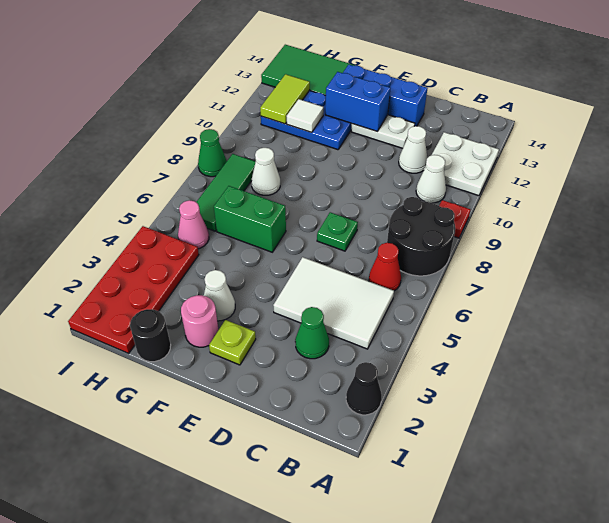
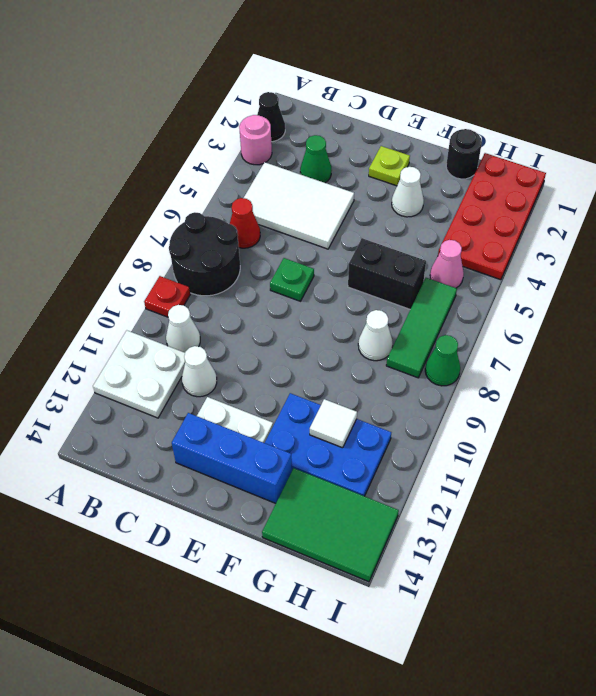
blue brick E12:F12 level 2 -> none
pink round brick F2 level 1 -> pink round brick A3 level 1
green brick F6:G6 level 1 -> black brick F6:G6 level 1
lime tile H11:H12 level 2 -> none

